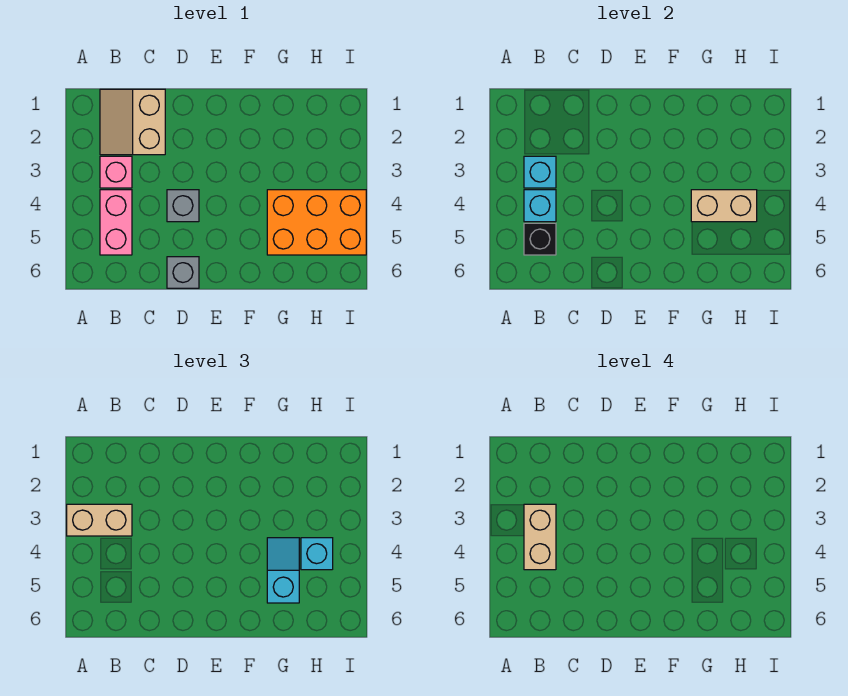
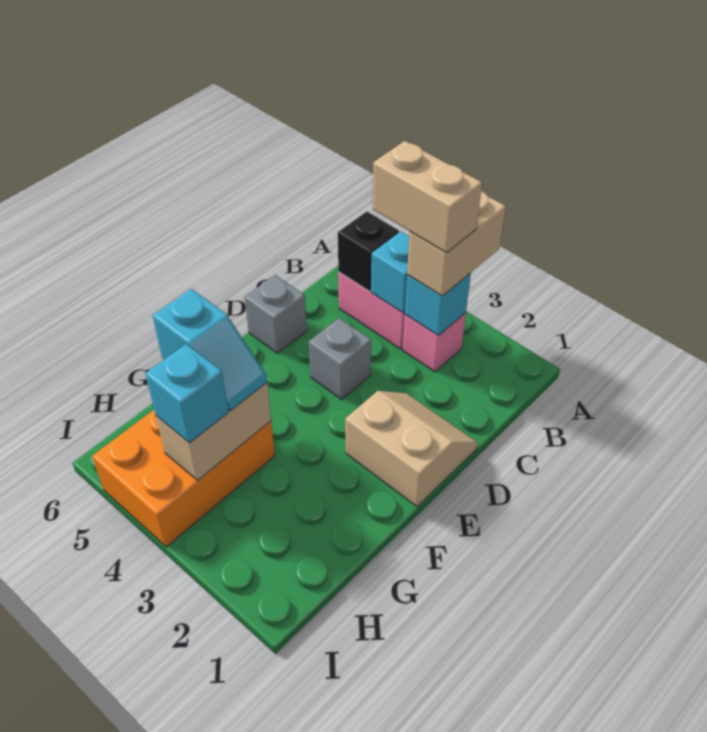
tan slope B1:C2 level 1 top C -> tan slope D1:E2 level 1 top E

